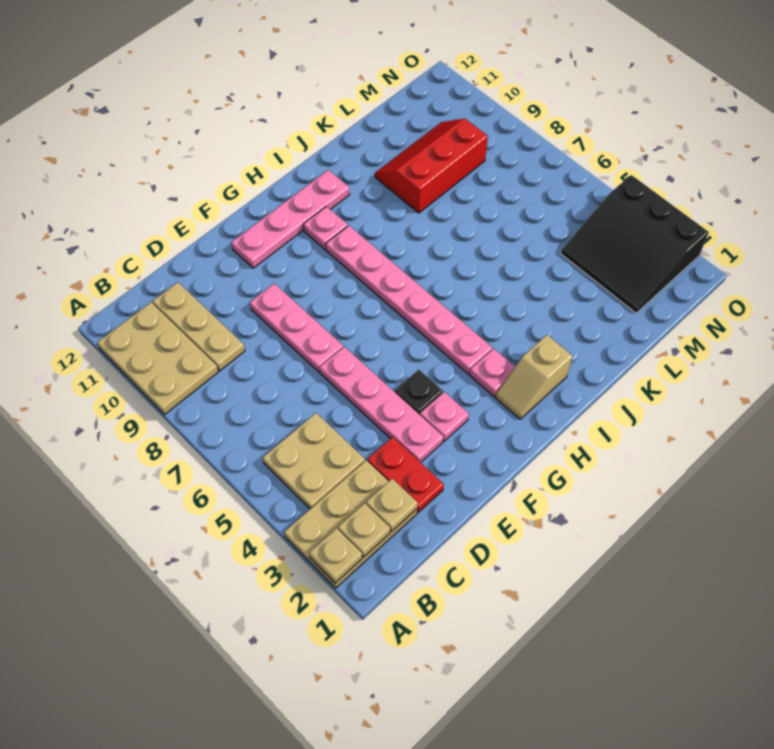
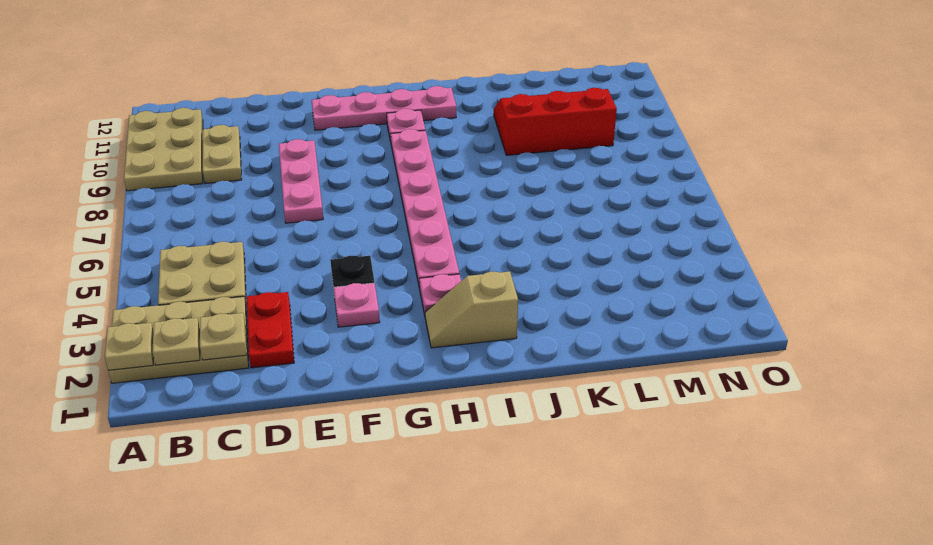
tan plate C9:C11 level 1 -> tan plate C9:C10 level 1
pink plate E3:E6 level 1 -> none
black slope M2:O4 level 1 top O -> none

